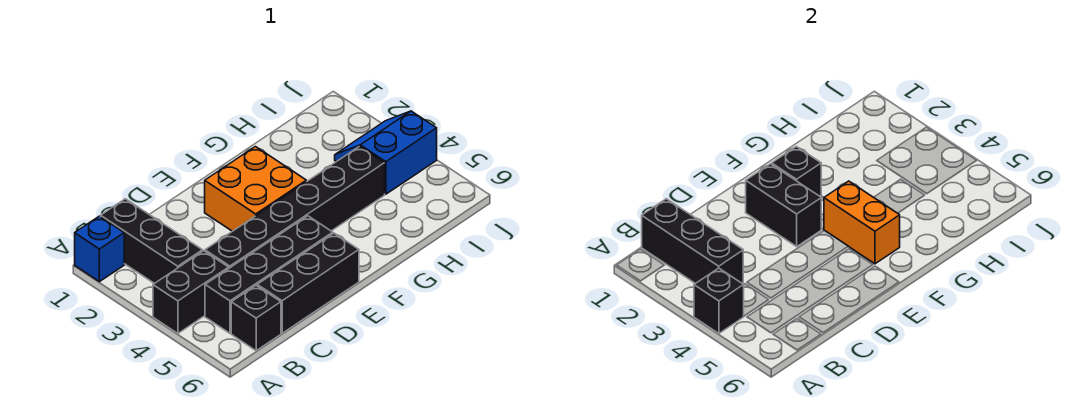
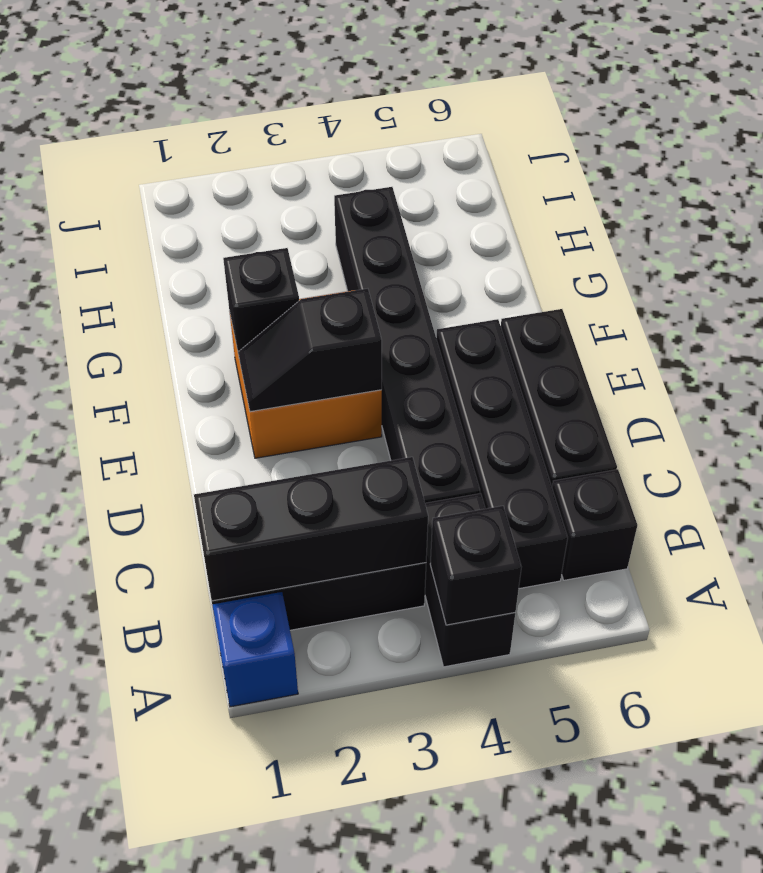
black brick E2:E3 level 2 -> black slope E2:E3 level 2 top 3
orange brick F4:F5 level 2 -> none
blue slope I3:J4 level 1 top 4 -> none

